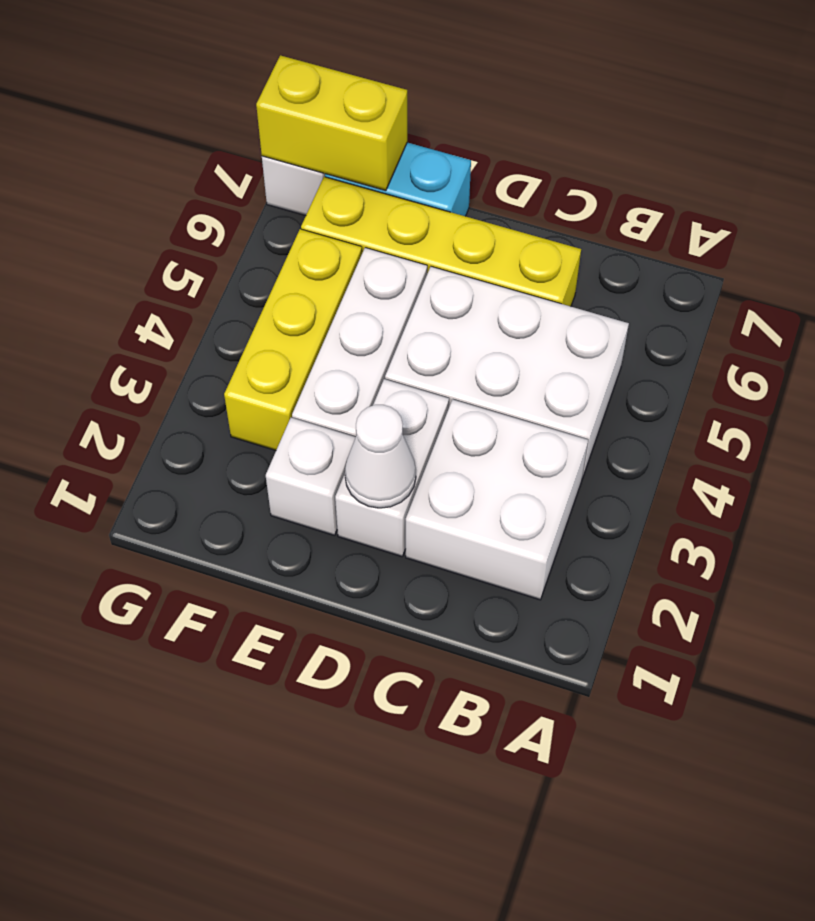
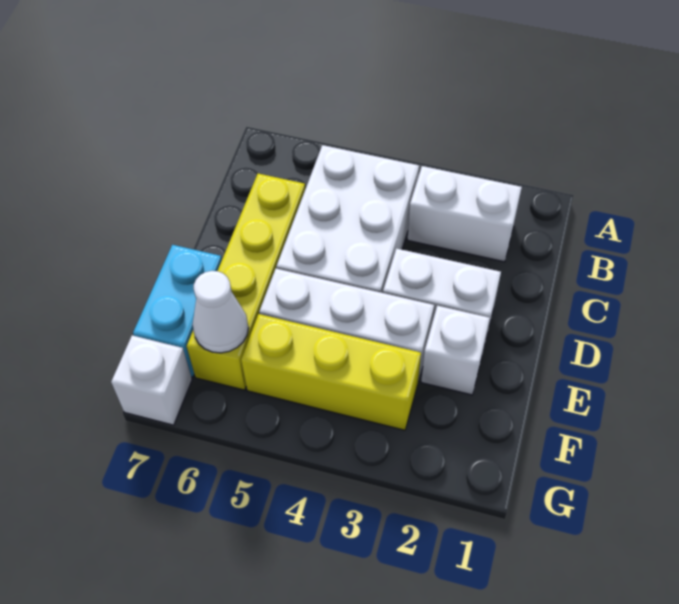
white brick B2:C3 level 1 -> white brick B2:B3 level 1
white cone D2 level 2 -> white cone F6 level 2
yellow brick F7:G7 level 2 -> none

